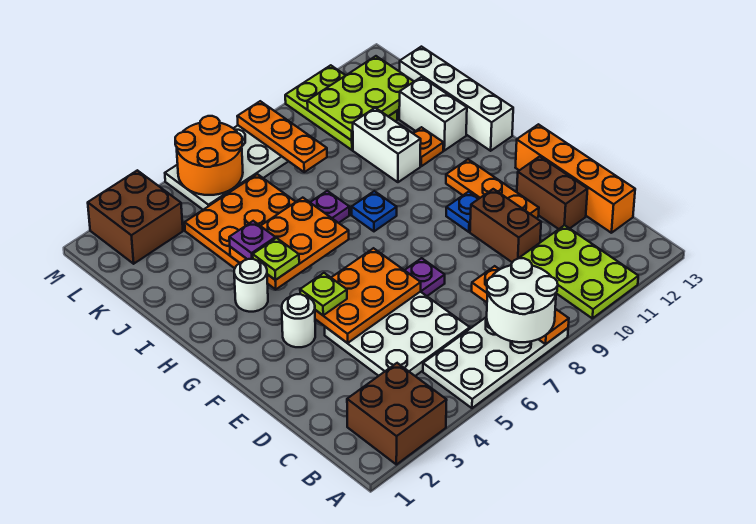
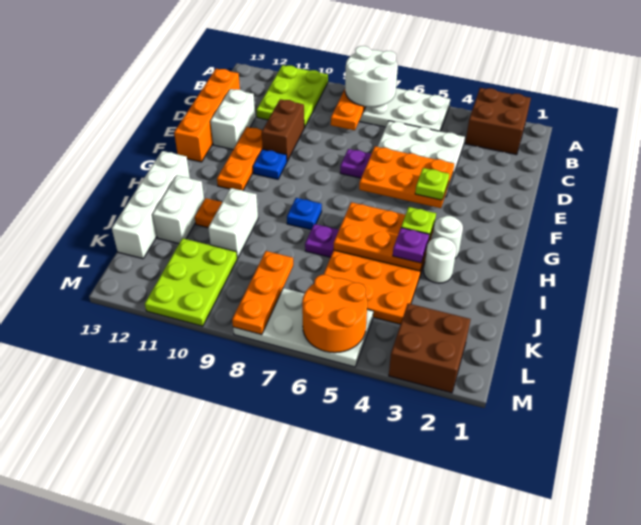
brown brick D12:E12 level 1 -> white brick D12:E12 level 1
white round brick F3 level 1 -> white round brick I3 level 1
lime plate K10:L12 level 2 -> none

